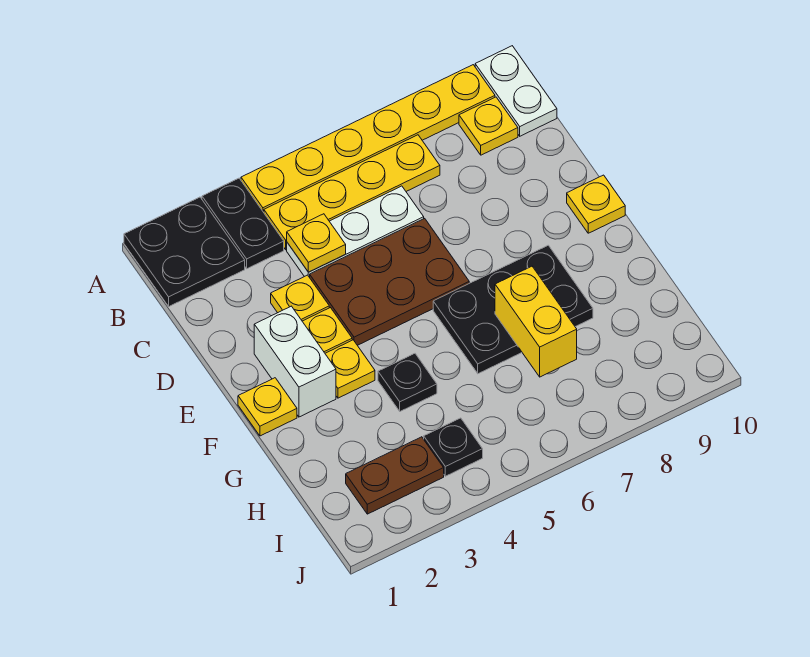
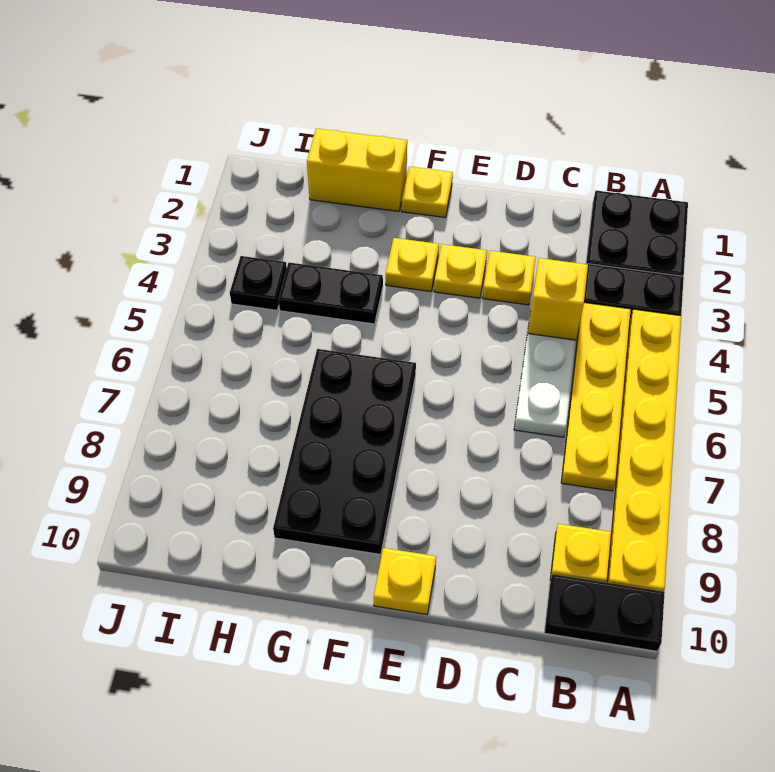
white plate A10:B10 level 1 -> black plate A10:B10 level 1
yellow plate C4 level 2 -> yellow brick C4 level 2
brown plate D4:E6 level 1 -> none
white brick E2:F2 level 1 -> none
black plate F6:G8 level 1 -> black plate F6:G9 level 1
black plate G4 level 1 -> black plate G4:H4 level 1
yellow brick G7:H7 level 2 -> yellow brick G1:H1 level 1
brown plate I2:I3 level 1 -> none

